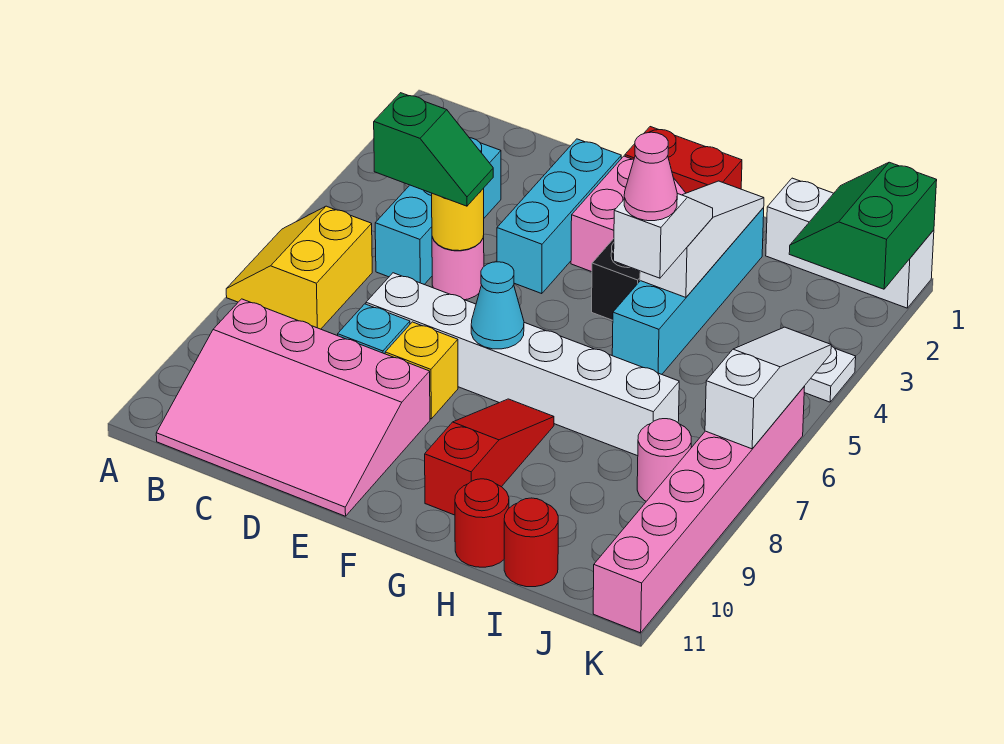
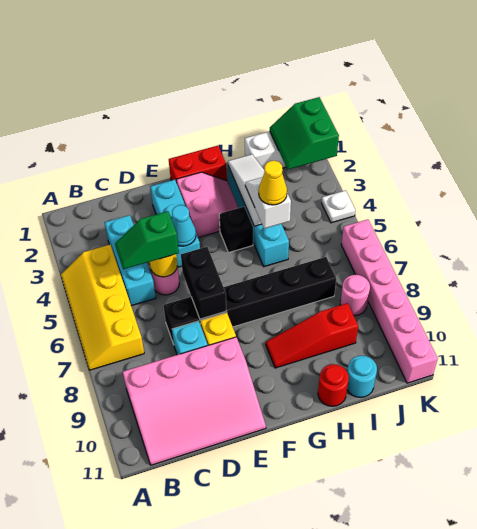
yellow slope A6:B7 level 1 top B -> yellow slope A4:B7 level 1 top B
green slope C5:D5 level 3 top C -> green slope C5:D5 level 3 top D
white brick D7:I7 level 1 -> black brick D7:I7 level 1
none -> black brick E6:E7 level 2
cyan cone F7 level 2 -> cyan cone E4 level 2
red slope G8:G10 level 1 top 10 -> red slope G9:I9 level 1 top I
pink cone H5 level 4 -> yellow cone H5 level 4
red round brick I11 level 1 -> cyan round brick I11 level 1
white slope K5:K7 level 2 top 7 -> none

